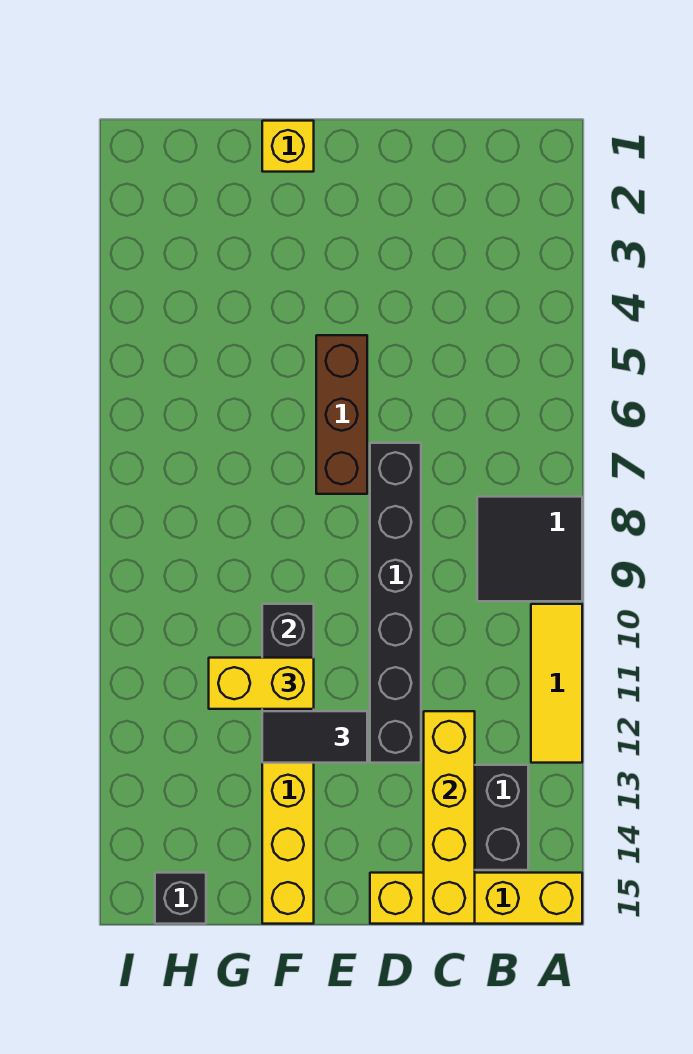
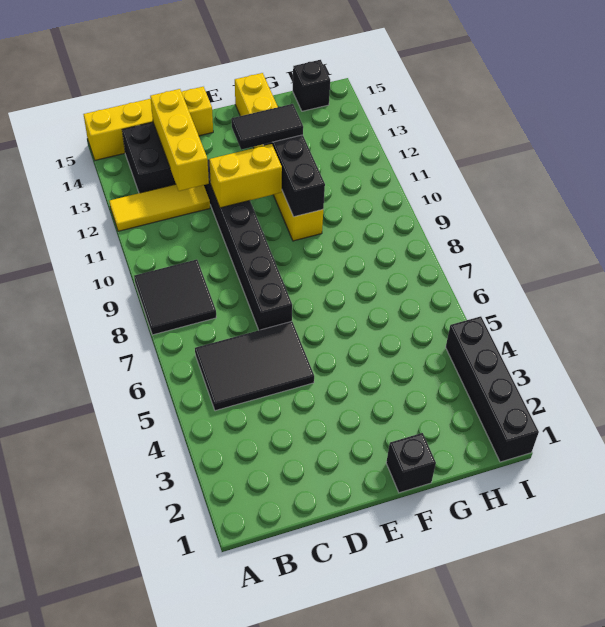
yellow tile A10:A12 level 1 -> yellow tile A12:C12 level 1
none -> black tile B5:D6 level 1
yellow brick C12:C15 level 2 -> yellow brick C12:C14 level 2
brown brick E5:E7 level 1 -> none
yellow brick F1 level 1 -> black brick F1 level 1
yellow brick F11:G11 level 3 -> yellow brick D11:E11 level 2
none -> black brick I1:I4 level 1

